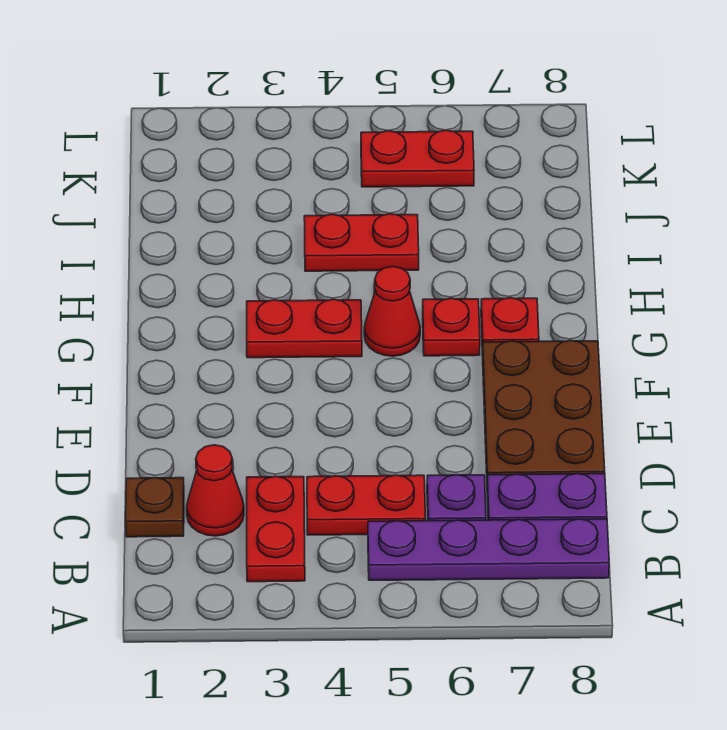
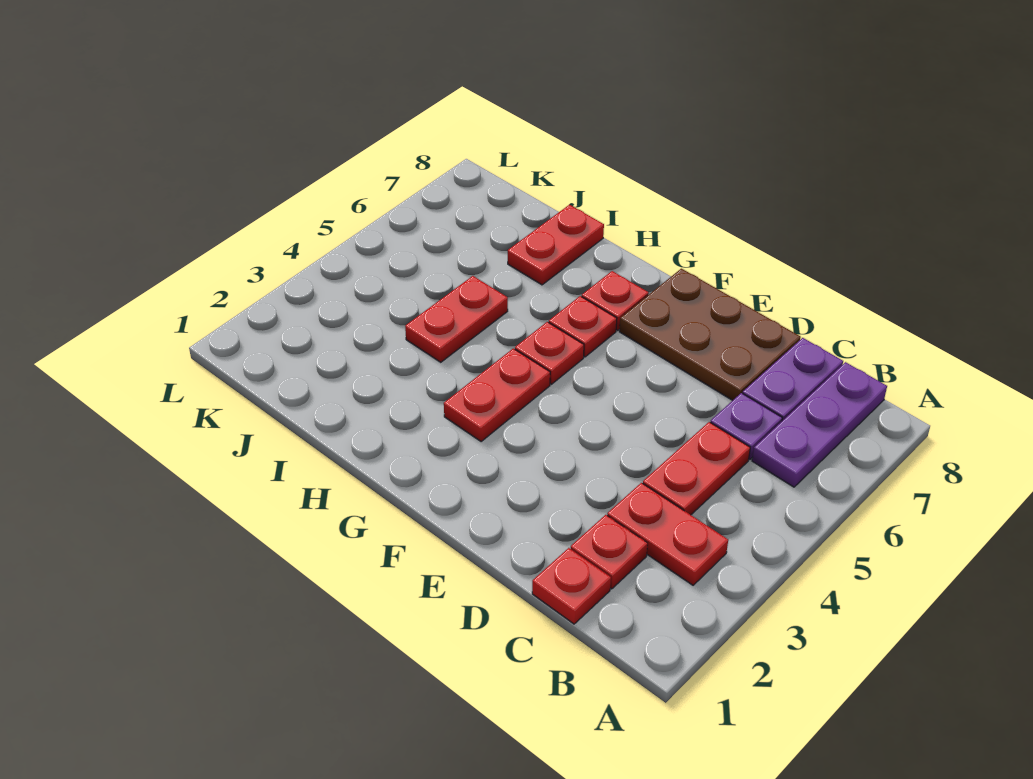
purple plate B5:B8 level 1 -> purple plate B6:B8 level 1
brown plate C1 level 1 -> red plate C1 level 1
red cone C2 level 1 -> red plate C2 level 1
red cone G5 level 1 -> red plate G5 level 1
red plate K5:K6 level 1 -> red plate I7:I8 level 1

